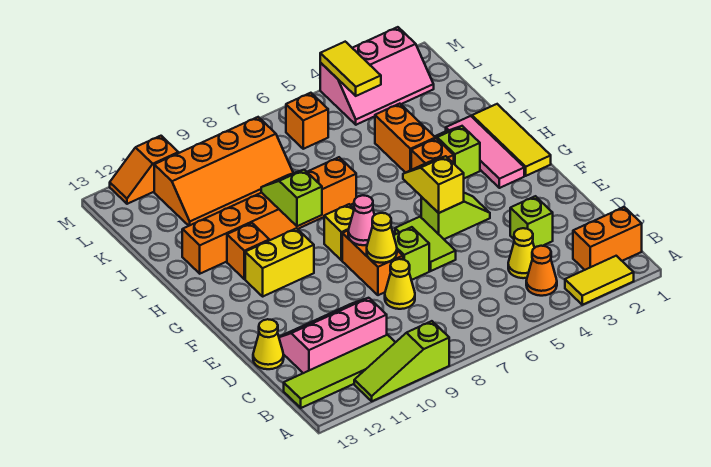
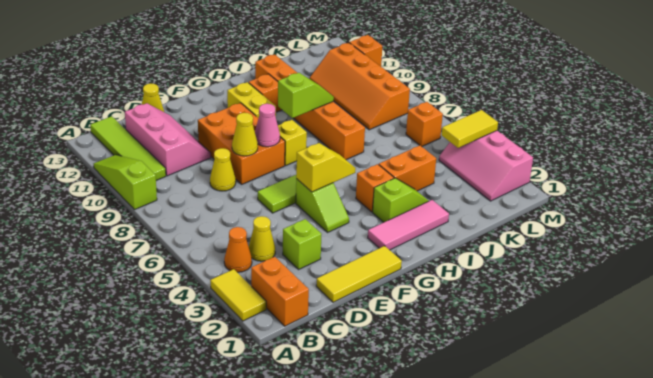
lime brick E7 level 1 -> none
orange brick E8:F8 level 1 -> orange brick E8:F10 level 1
yellow tile G1:I1 level 1 -> yellow tile D1:F1 level 1

